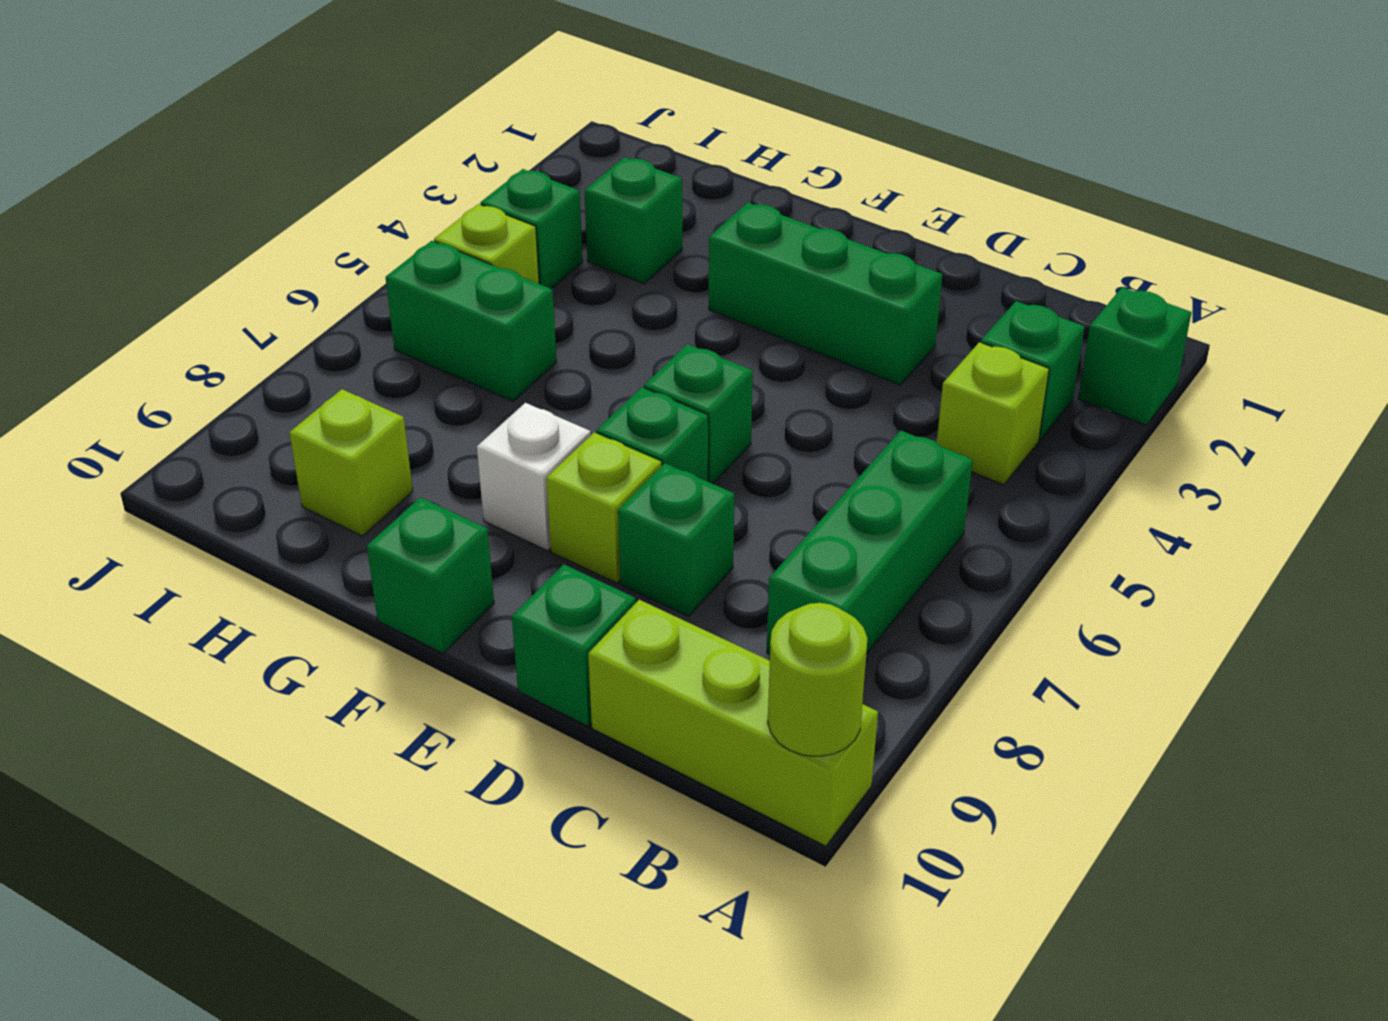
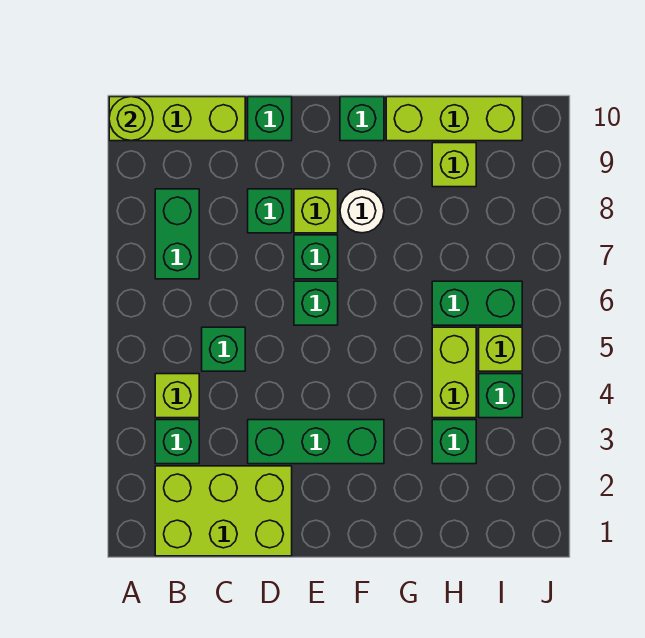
green brick A2 level 1 -> green brick C5 level 1
none -> lime brick B1:D2 level 1
green brick B6:B8 level 1 -> green brick B7:B8 level 1
white brick F8 level 1 -> white round brick F8 level 1
none -> lime brick G10:I10 level 1
none -> lime brick H4:H5 level 1

